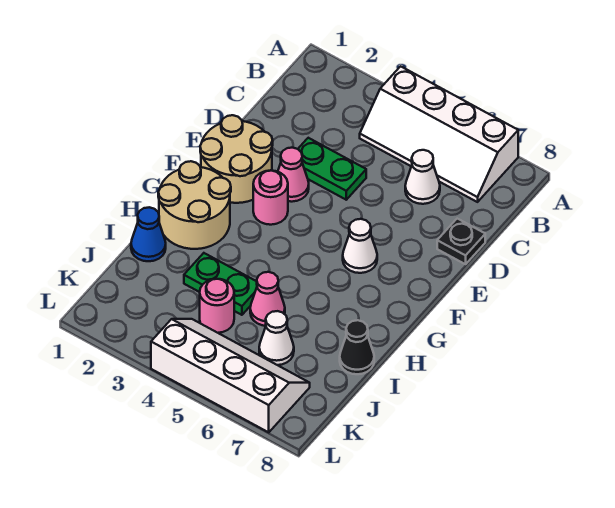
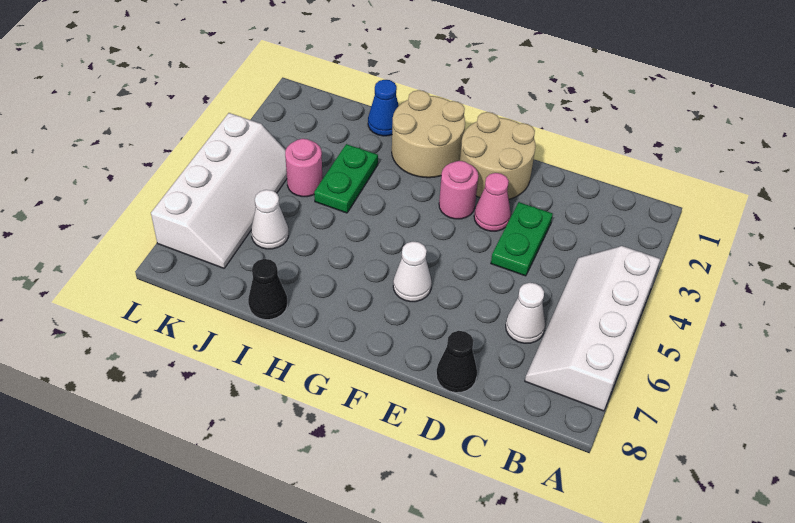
black plate D8 level 1 -> black cone D8 level 1
pink cone I5 level 1 -> none

